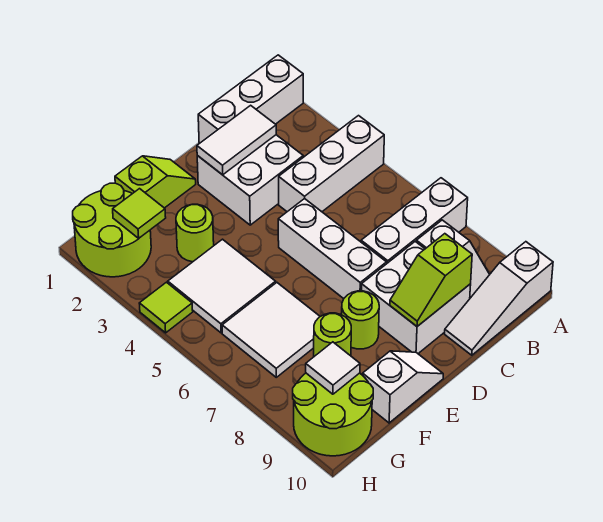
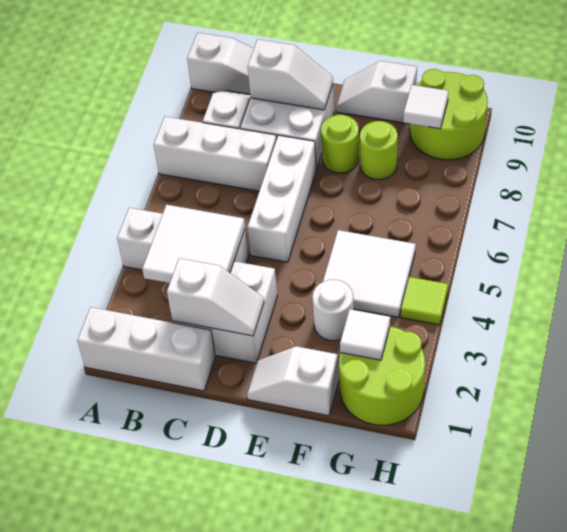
white tile C2:D2 level 2 -> white slope C2:D2 level 2 top C
lime slope C9:D9 level 2 top C -> white slope C9:D9 level 2 top C
lime slope E1:F1 level 1 top F -> white slope E1:F1 level 1 top F
lime round brick F3 level 1 -> white round brick F3 level 1
white tile F6:G7 level 1 -> white tile B3:C4 level 2
lime tile G2 level 2 -> white tile G2 level 2

